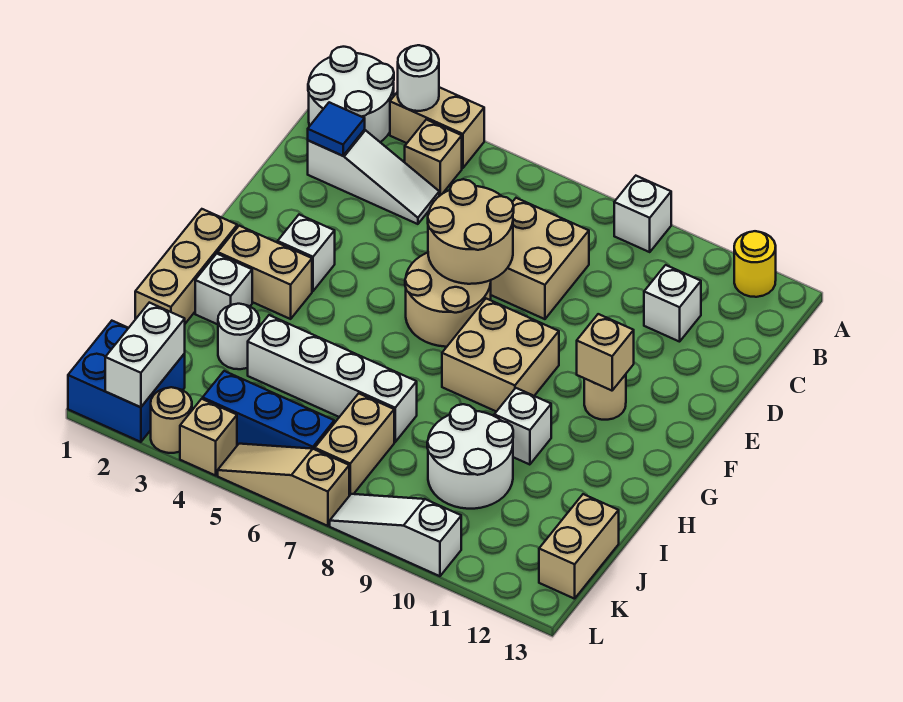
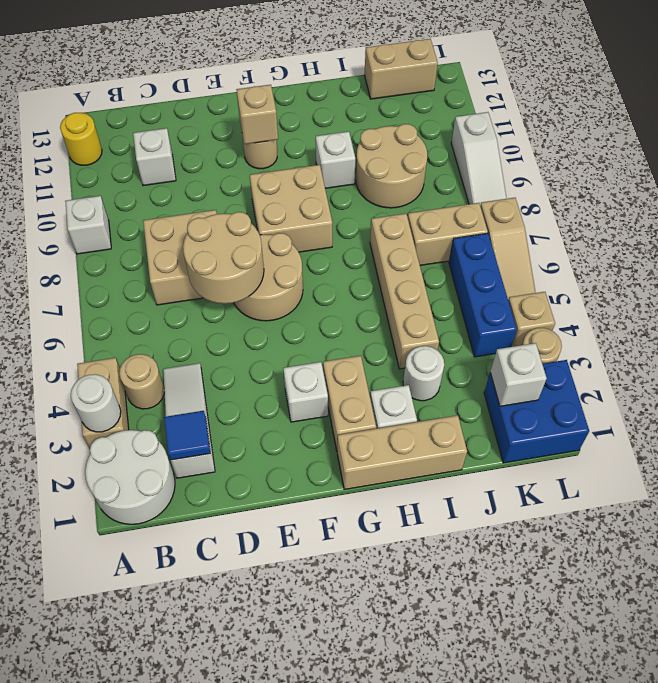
tan brick B4 level 1 -> tan round brick B4 level 1
white brick I4:I7 level 1 -> tan brick I4:I7 level 1
white round brick I9:J10 level 1 -> tan round brick I9:J10 level 1
white brick K2:L2 level 2 -> white brick K2 level 2

